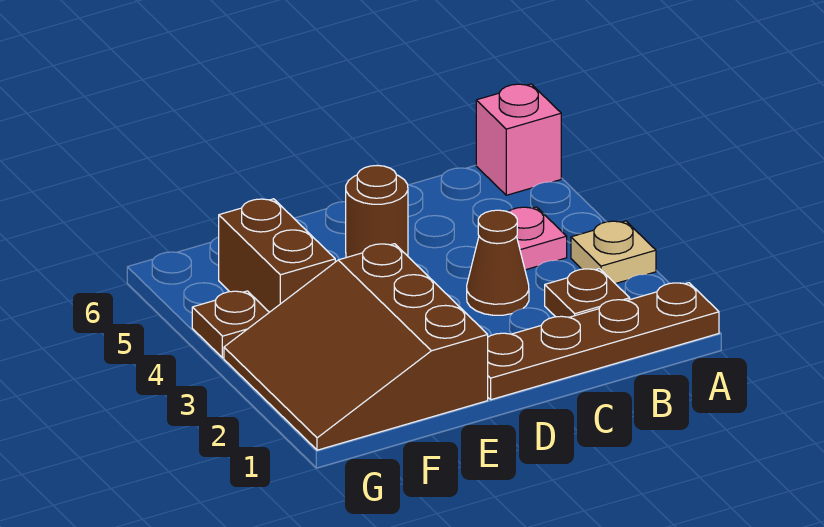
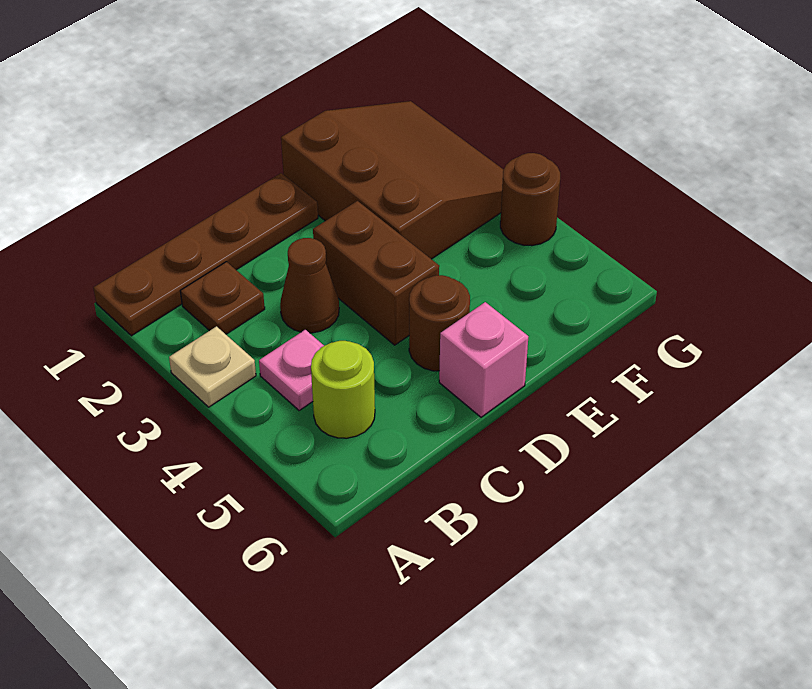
pink brick A6 level 1 -> pink brick D6 level 1
none -> lime round brick B5 level 1
brown brick F4:F5 level 1 -> brown brick D3:D4 level 1
brown plate G4 level 1 -> brown round brick G4 level 1

